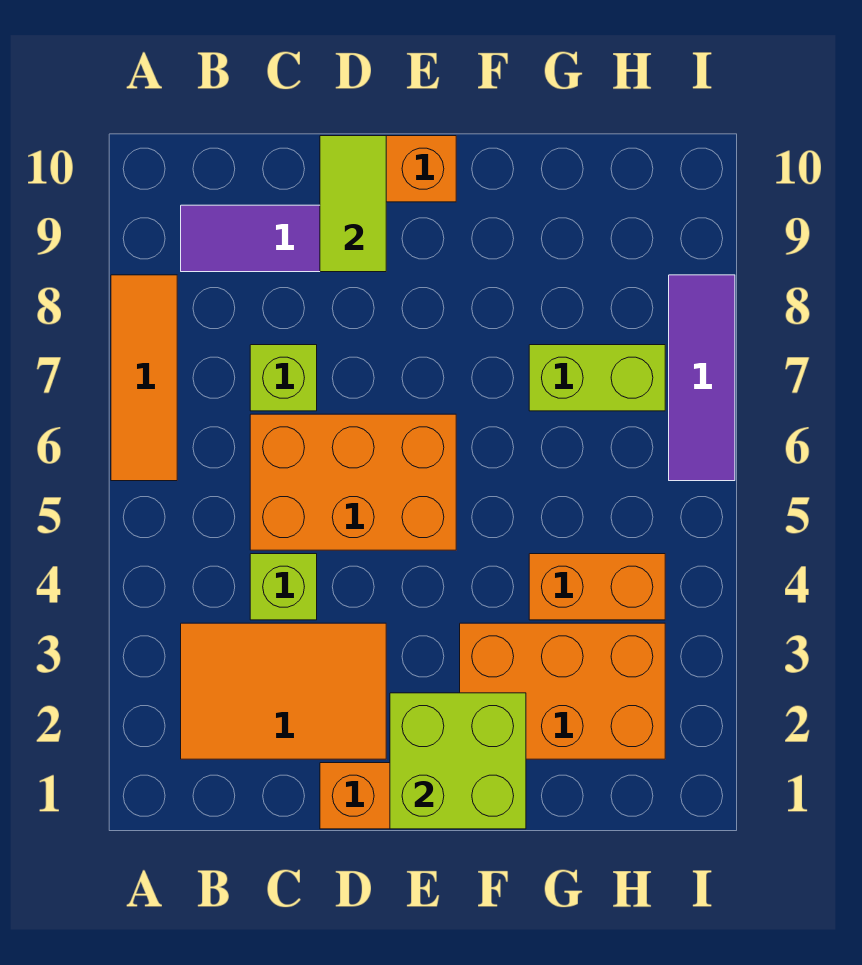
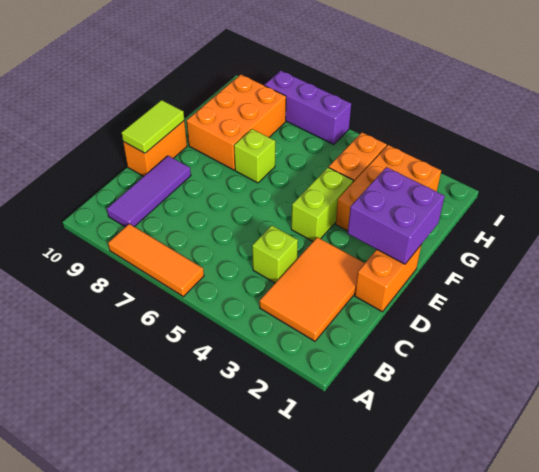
orange brick C5:E6 level 1 -> orange brick F8:H9 level 1
lime brick C7 level 1 -> lime brick F7 level 1
lime tile D9:D10 level 2 -> lime tile D10:E10 level 2
lime brick E1:F2 level 2 -> purple brick E1:F2 level 2
lime brick G7:H7 level 1 -> lime brick E4:F4 level 1
purple tile I6:I8 level 1 -> purple brick I6:I8 level 1

